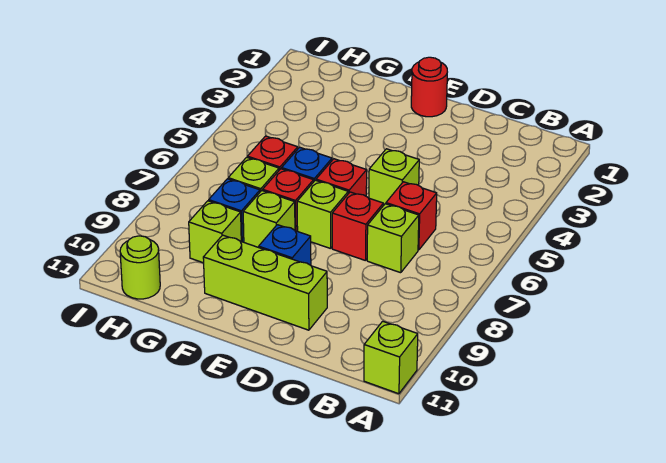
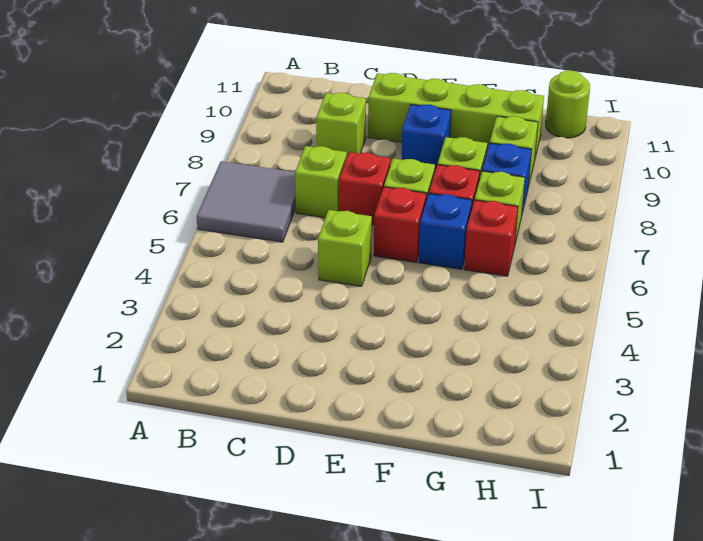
none -> grey tile A6:B7 level 1
lime brick A11 level 1 -> lime brick C9 level 1
red brick C6 level 1 -> none
lime brick D10:F10 level 1 -> lime brick D10:G10 level 1
red round brick E1 level 1 -> none

